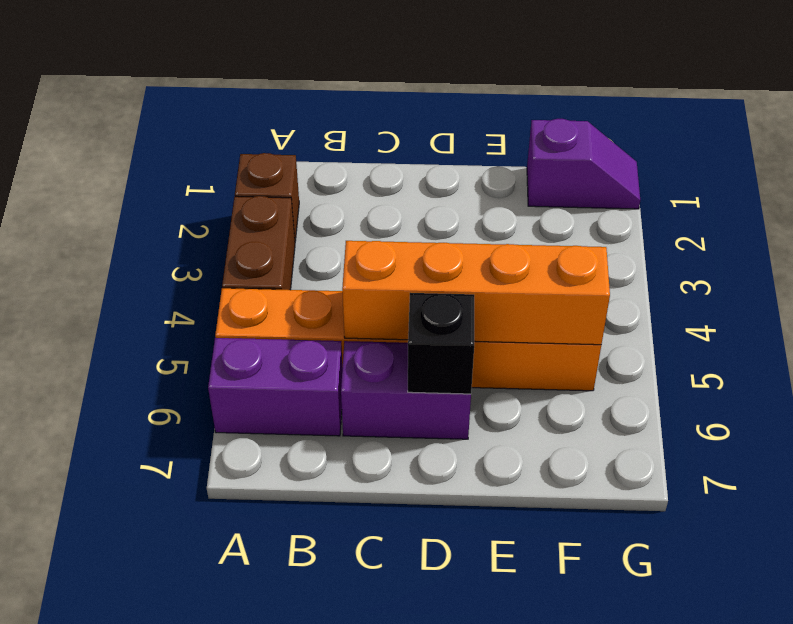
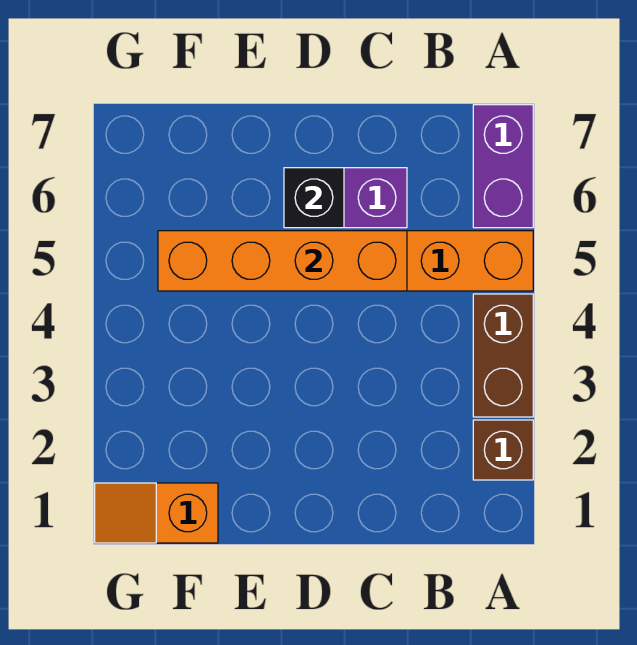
purple brick A6:B6 level 1 -> purple brick A6:A7 level 1
purple slope F1:G1 level 1 top F -> orange slope F1:G1 level 1 top F

